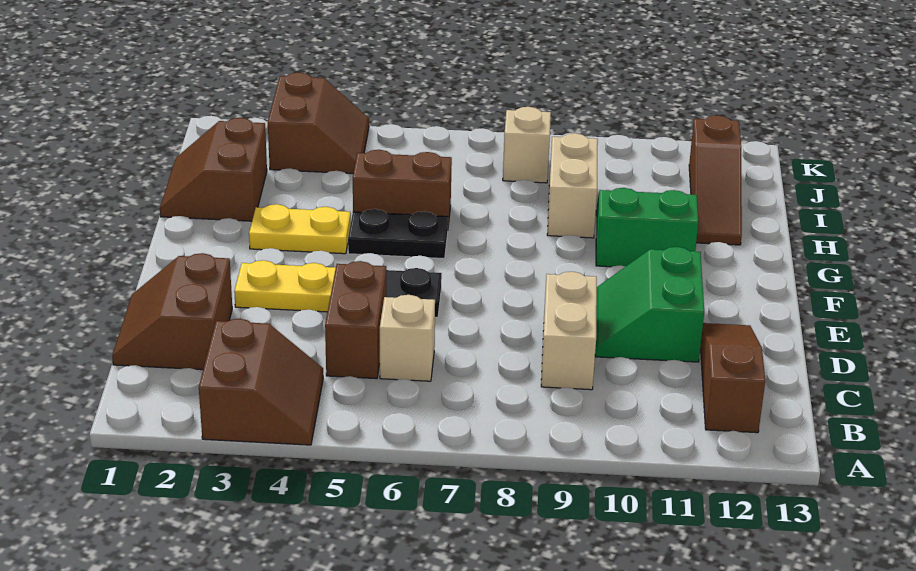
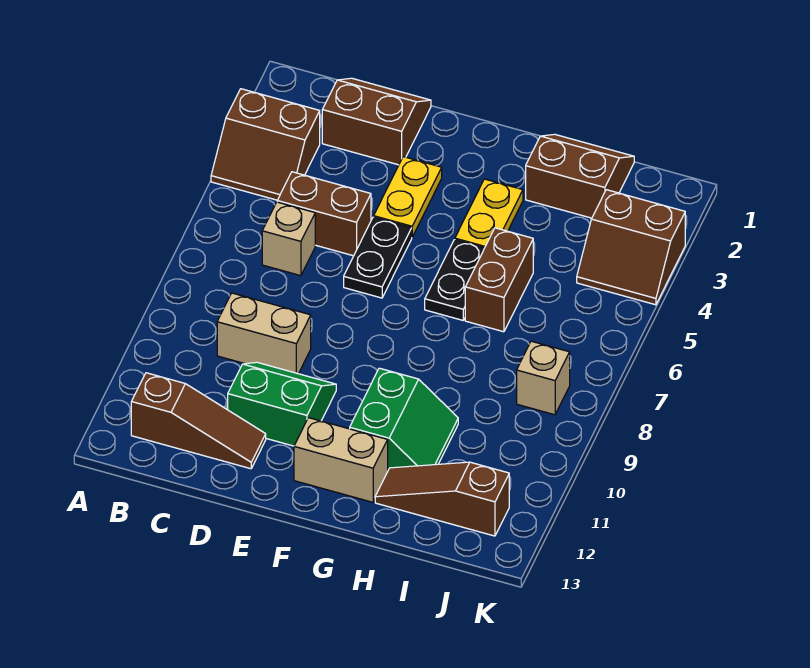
tan brick H9:I9 level 1 -> tan brick F12:G12 level 1

